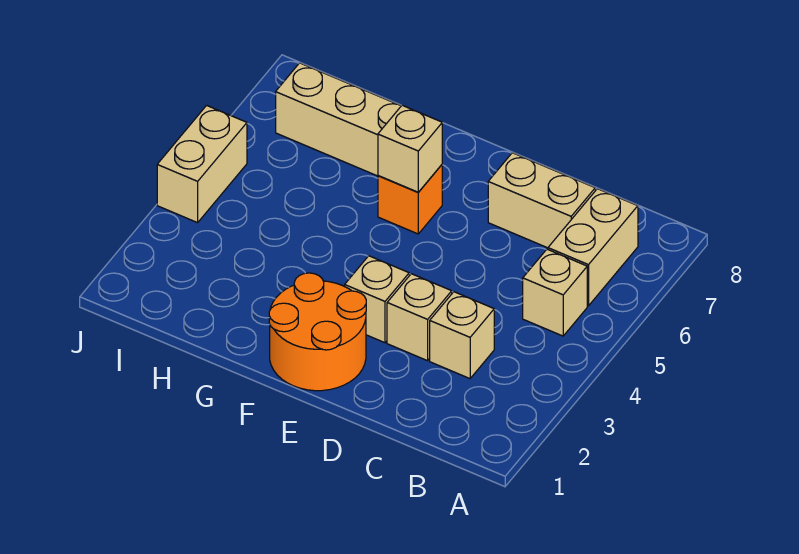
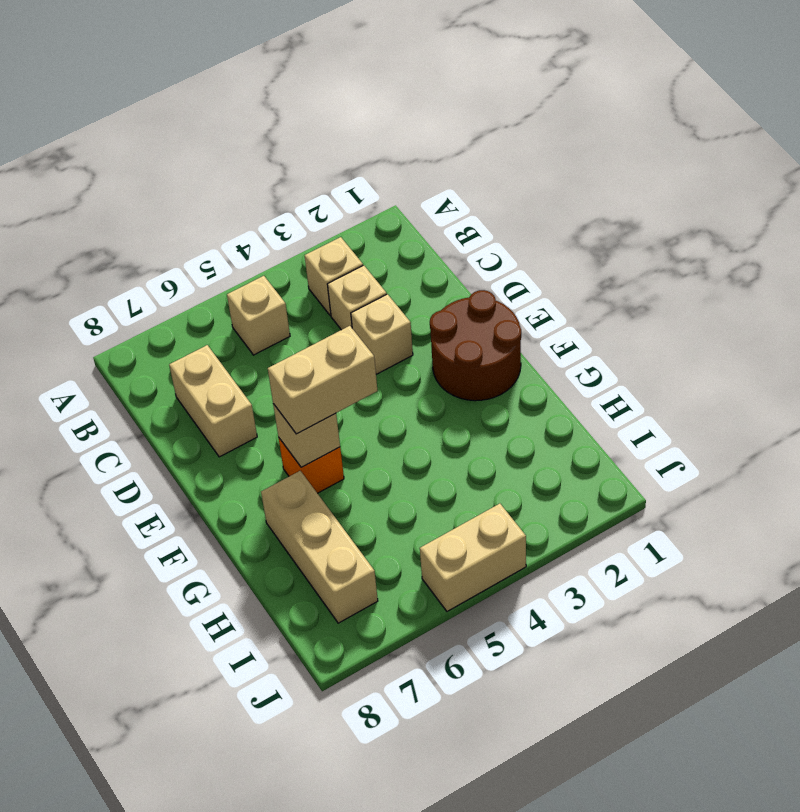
tan brick B6:B7 level 1 -> tan brick F5:F6 level 3
orange round brick E1:F2 level 1 -> brown round brick E1:F2 level 1
tan brick E3 level 1 -> tan brick B3 level 1

